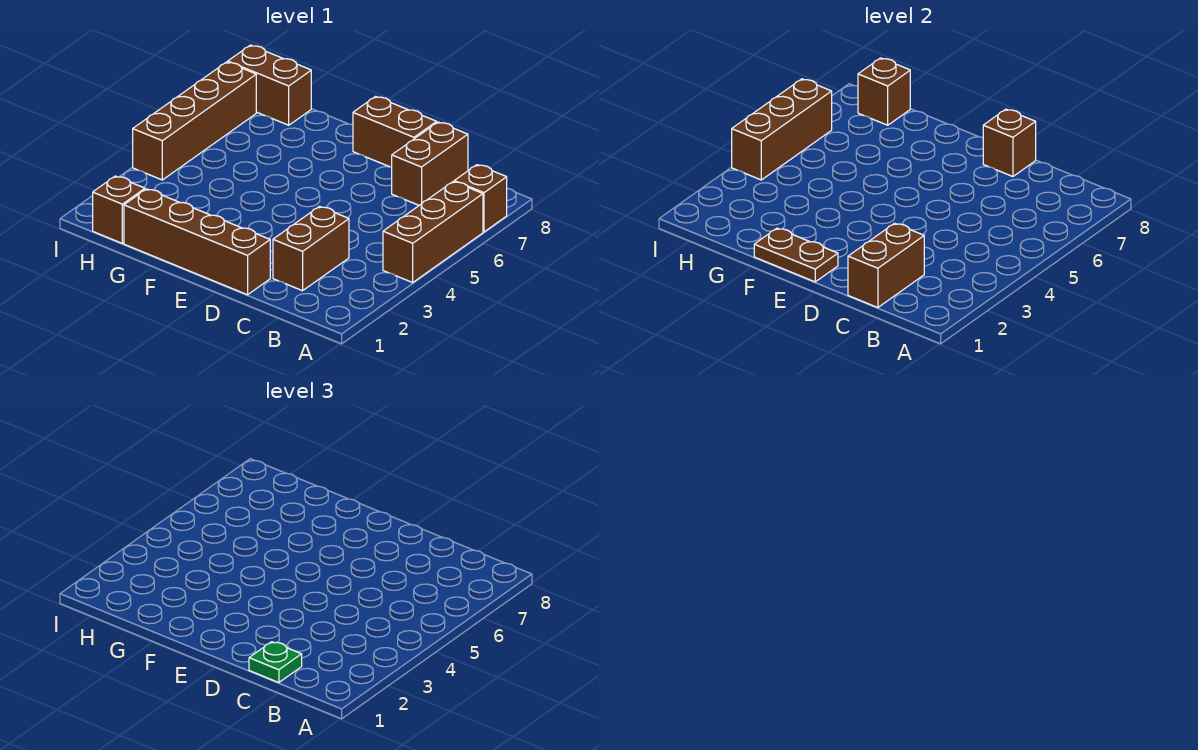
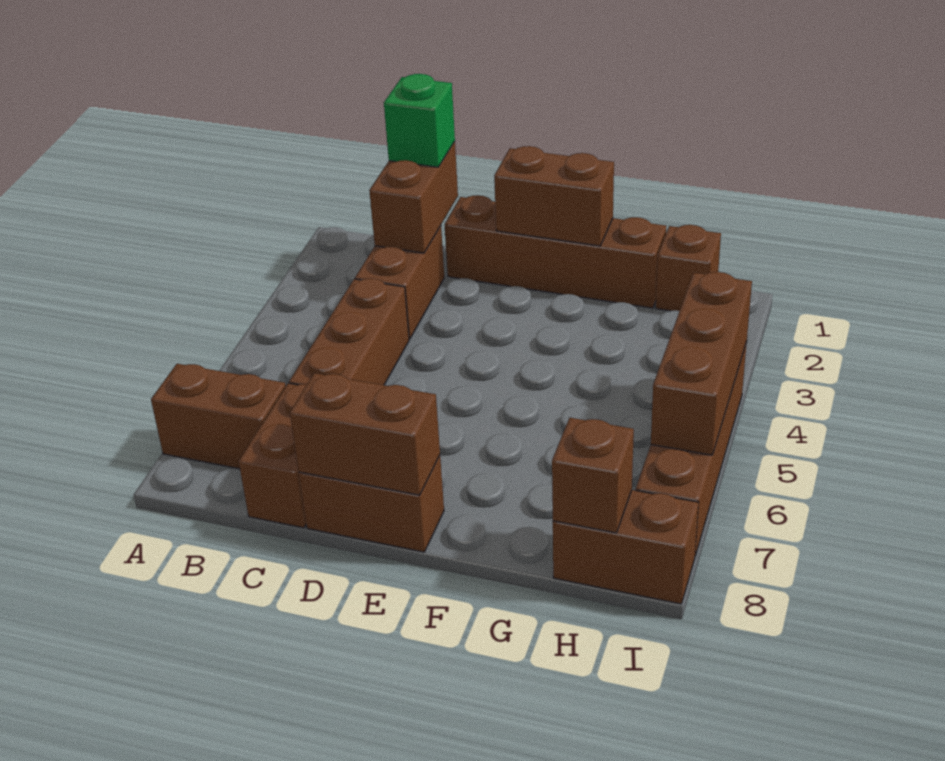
brown brick A4:A6 level 1 -> brown brick C4:C6 level 1
brown brick A7 level 1 -> brown brick A7:B7 level 1
green plate C1 level 3 -> green brick C1 level 3
brown brick D8 level 2 -> brown brick D8:E8 level 2
brown plate E1:F1 level 2 -> brown brick E1:F1 level 2

